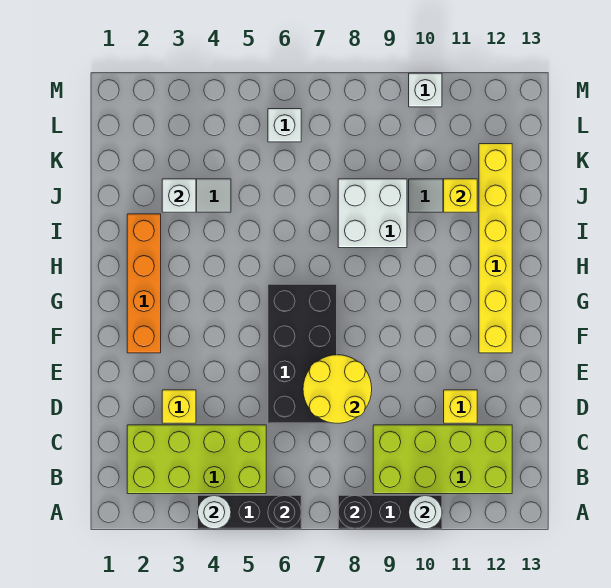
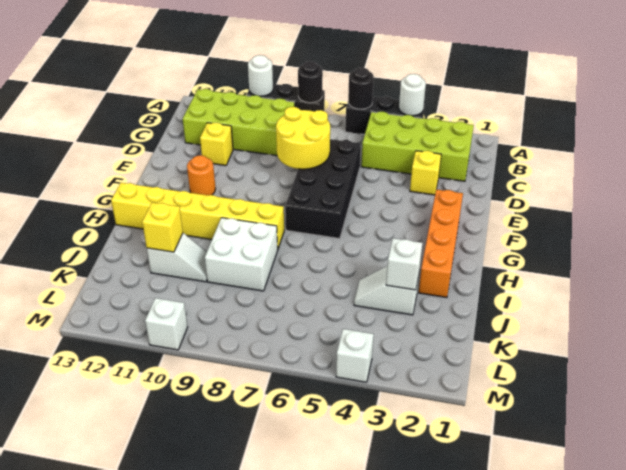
none -> orange round brick F11 level 1
yellow brick F12:K12 level 1 -> yellow brick H8:H13 level 1
white brick L6 level 1 -> white brick M4 level 1

